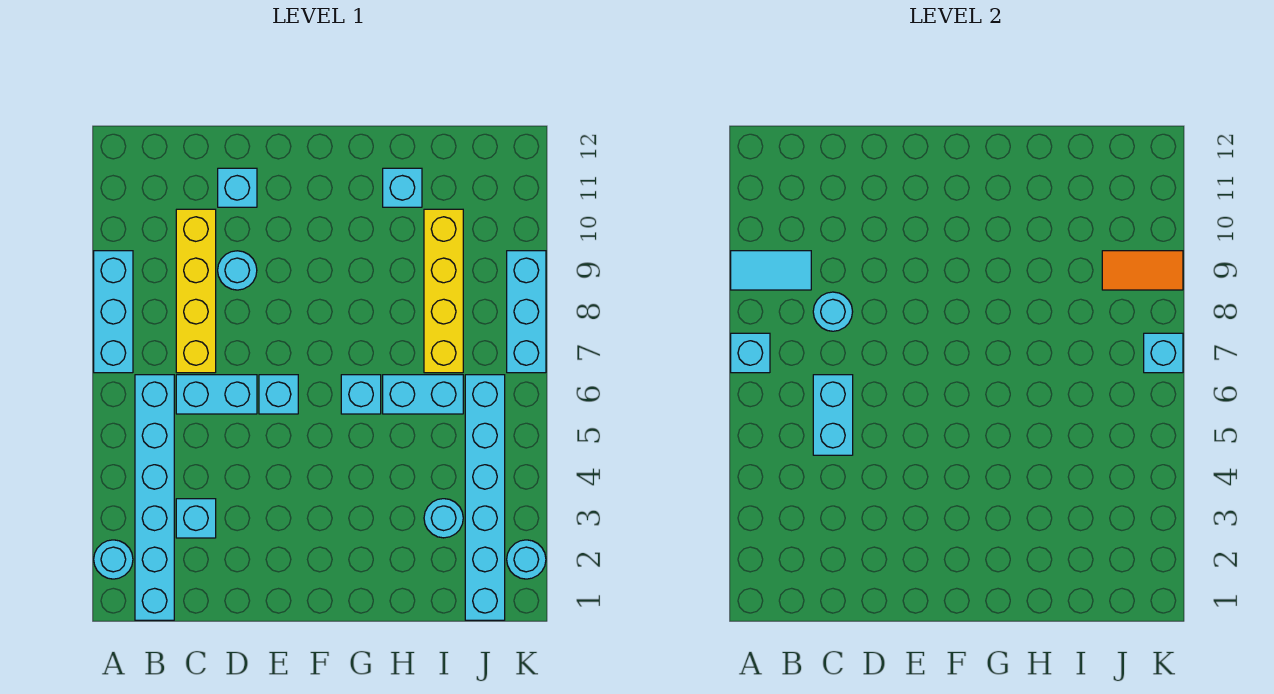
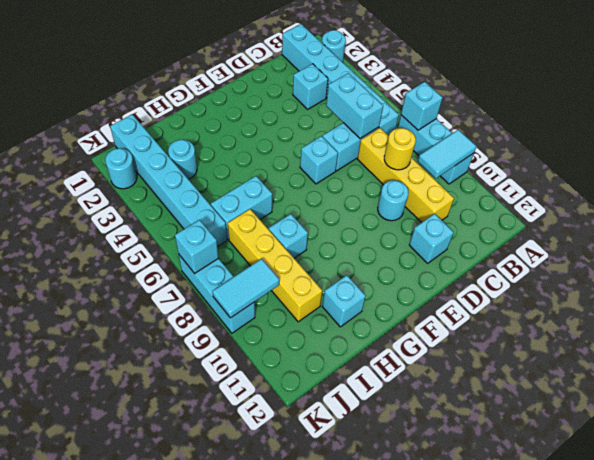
cyan round brick C8 level 2 -> yellow round brick C8 level 2
cyan brick G6 level 1 -> cyan brick H8 level 1
orange tile J9:K9 level 2 -> cyan tile J9:K9 level 2

